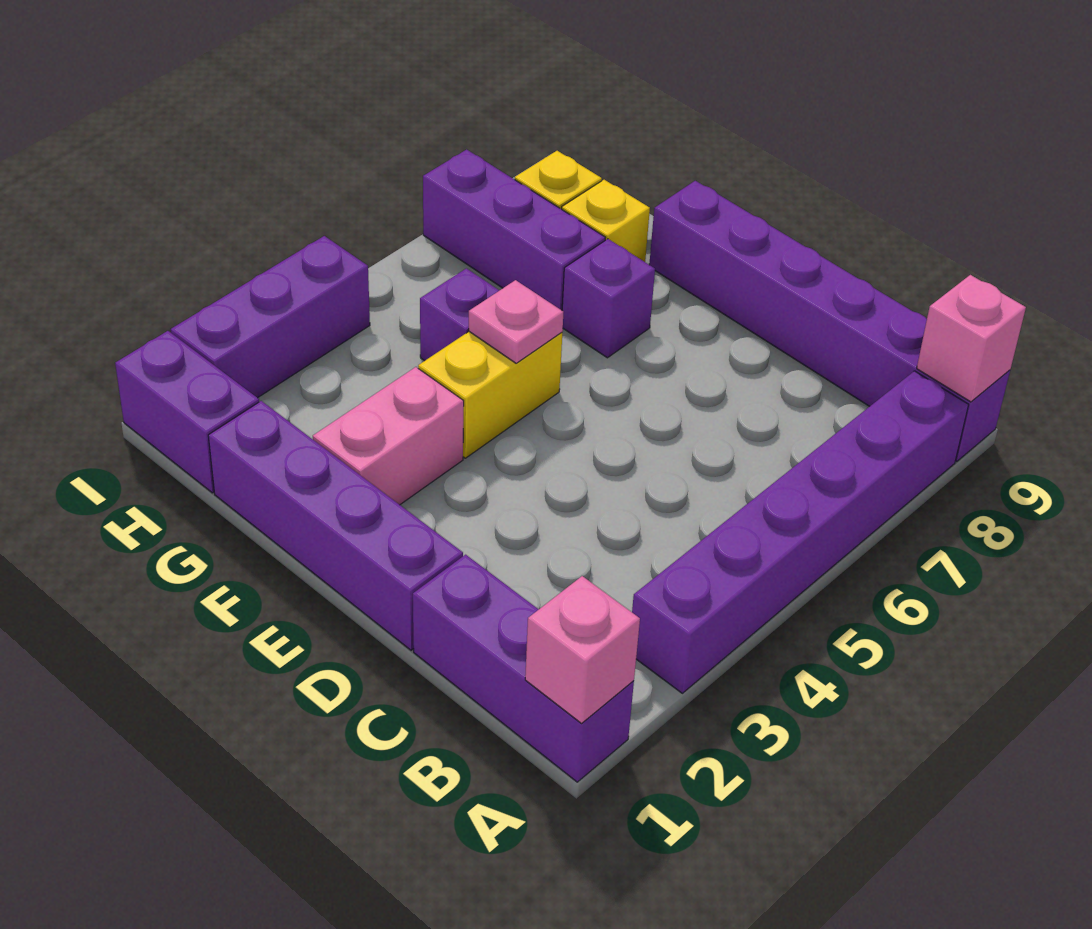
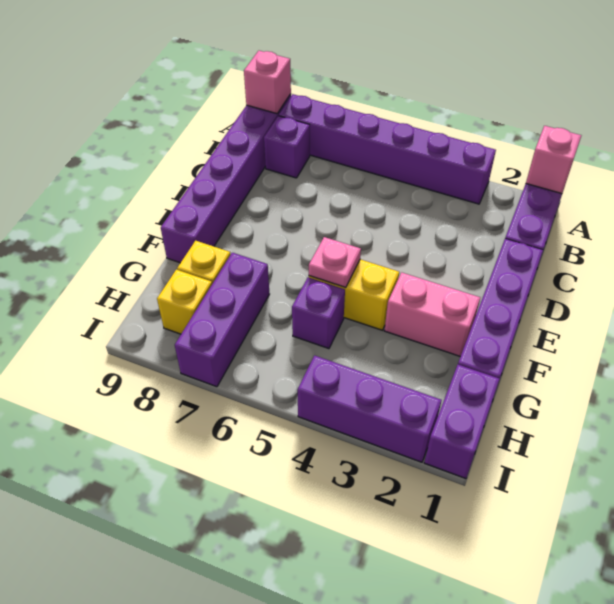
purple brick F7 level 1 -> purple brick B8 level 1

